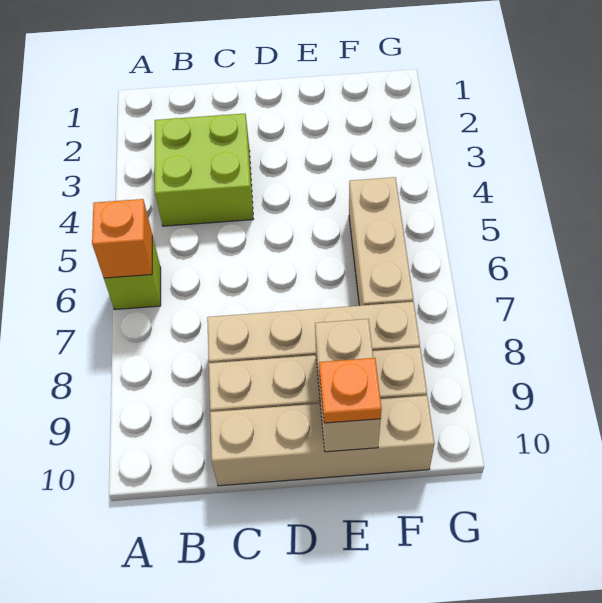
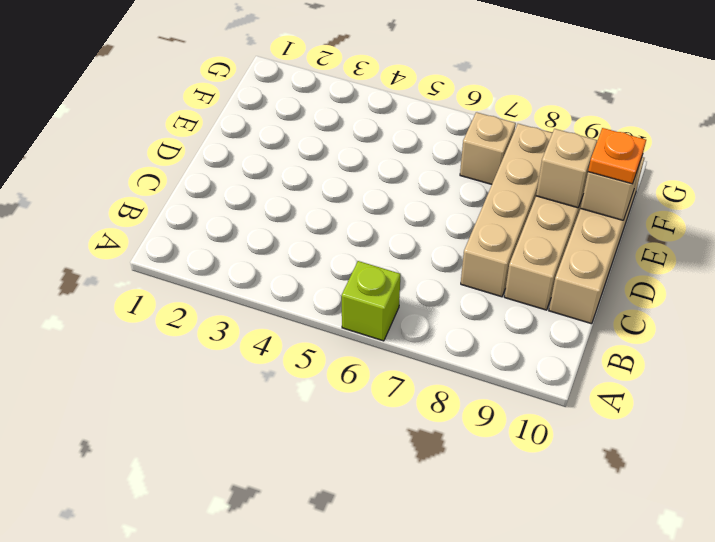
orange brick A6 level 2 -> none
lime brick B3:C4 level 1 -> none
tan brick F5:F7 level 1 -> tan brick F7 level 1

